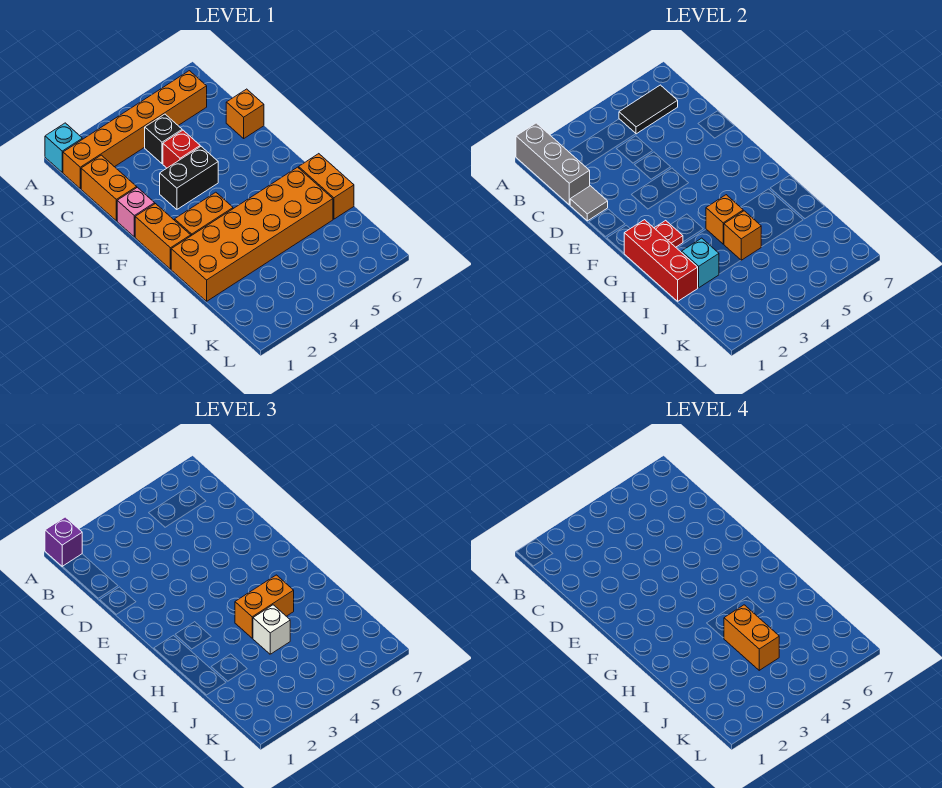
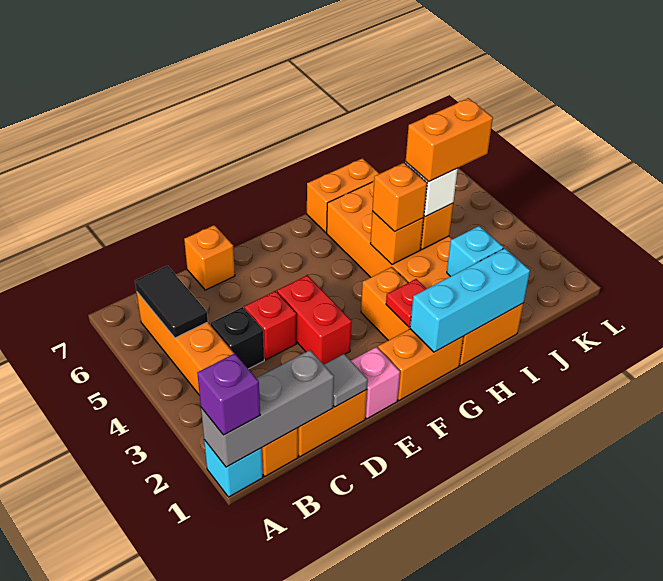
black brick E3:E4 level 1 -> red brick E3:E4 level 1
red brick G1:I1 level 2 -> cyan brick G1:I1 level 2
orange brick H4:H5 level 3 -> orange brick H4 level 3

